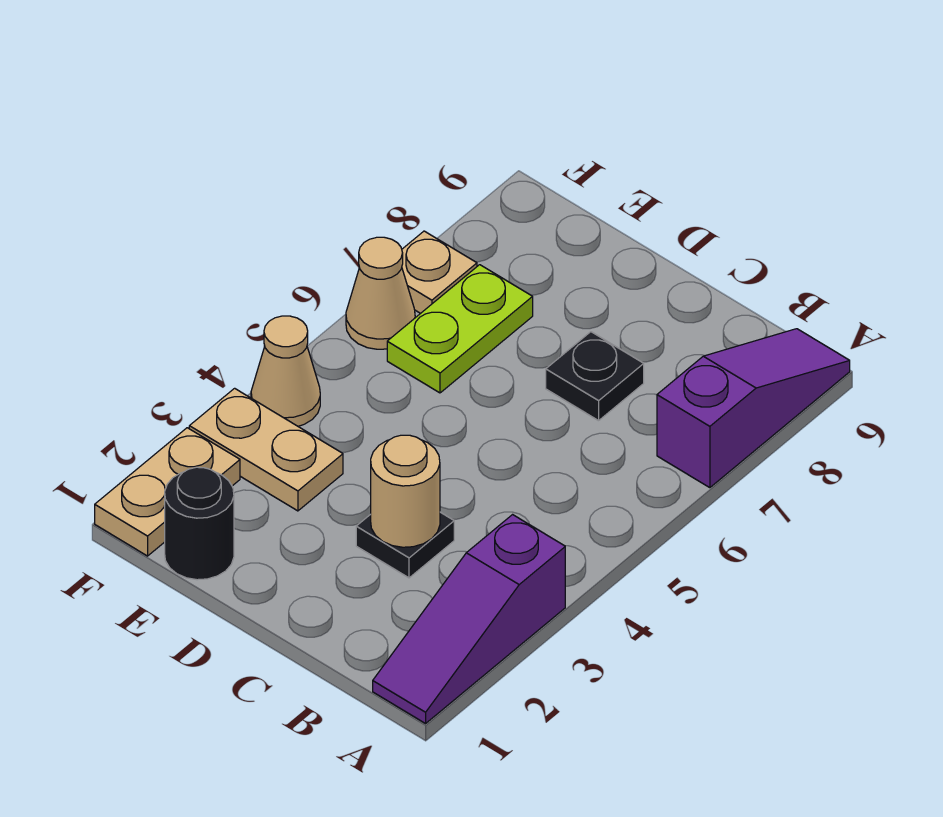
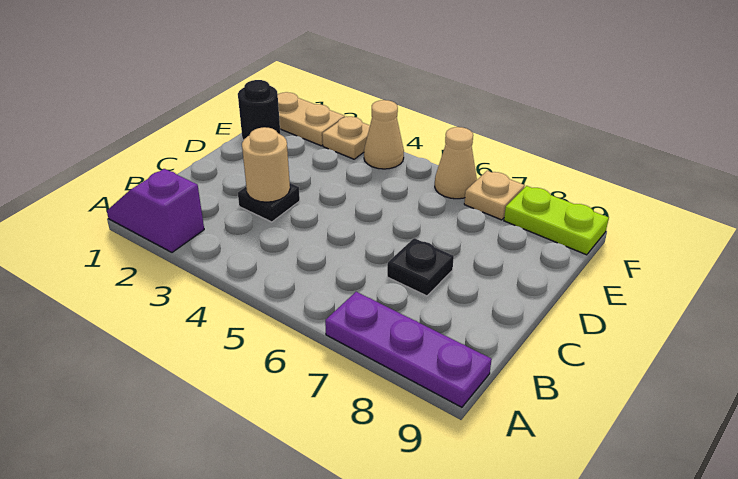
purple slope A1:A3 level 1 top 3 -> purple slope A1:A2 level 1 top 2
purple slope A7:A9 level 1 top 7 -> purple plate A7:A9 level 1
tan plate E3:F3 level 1 -> tan plate F3 level 1
lime plate E6:E7 level 1 -> lime plate F8:F9 level 1

